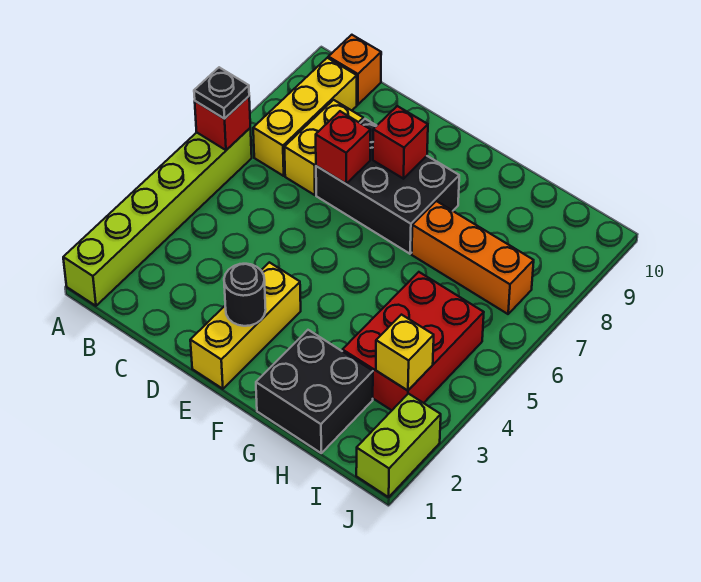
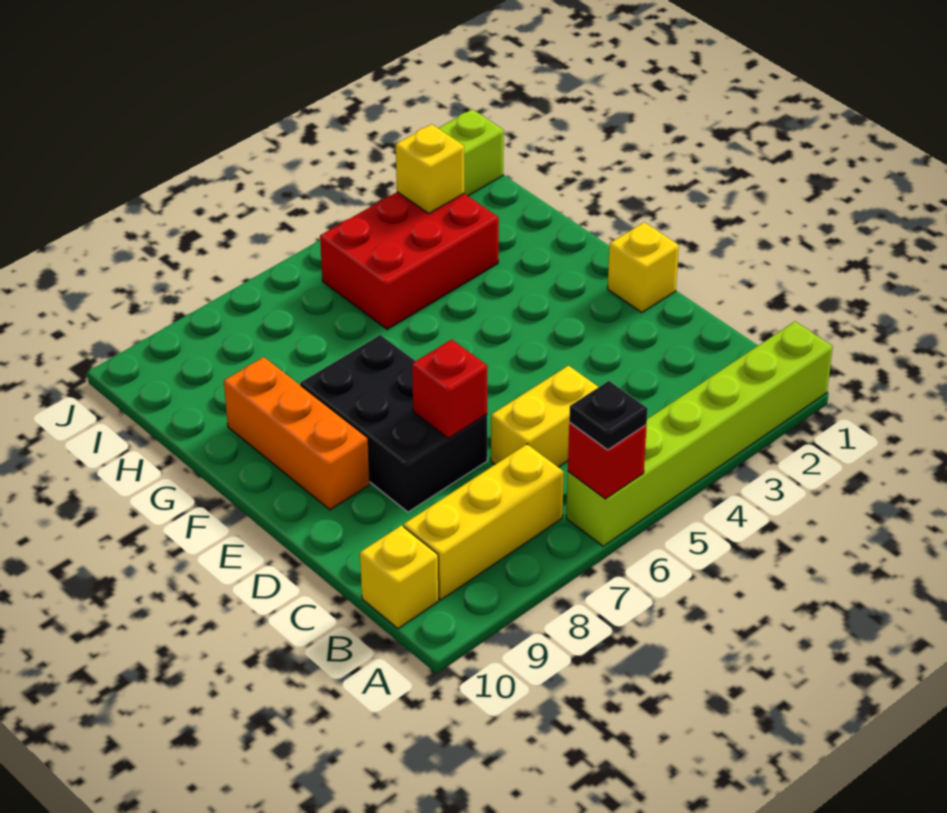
orange brick B10 level 1 -> yellow brick B10 level 1
yellow brick C7:C8 level 1 -> yellow brick C5:C6 level 1
yellow brick E1:E3 level 1 -> yellow brick E1 level 1
black round brick E2 level 2 -> none
red brick E8 level 2 -> none
black brick G1:H2 level 1 -> none
orange brick G7:I7 level 1 -> orange brick E9:G9 level 1

